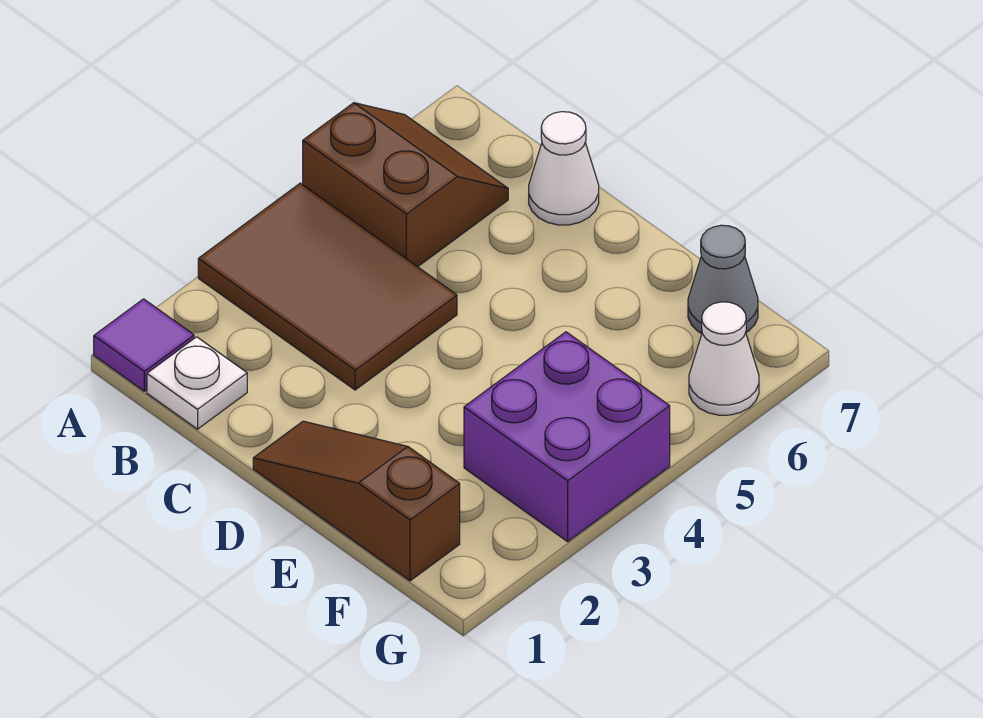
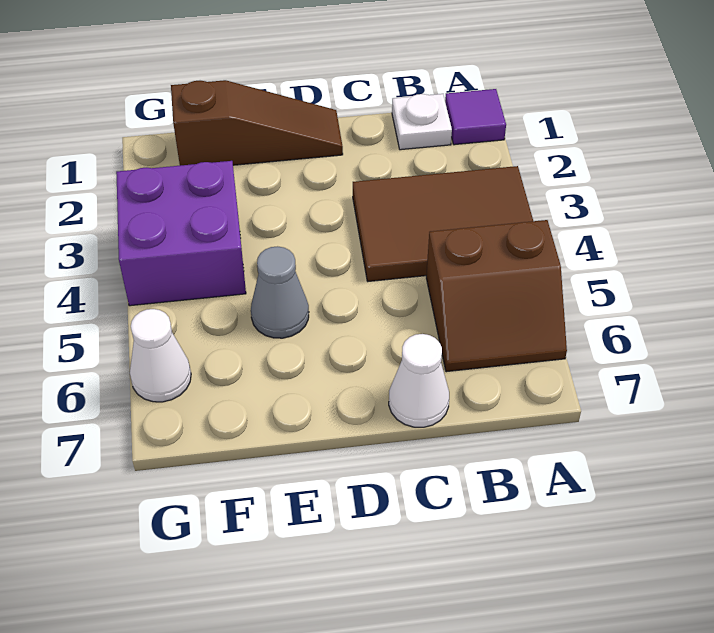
grey cone F7 level 1 -> grey cone E5 level 1

